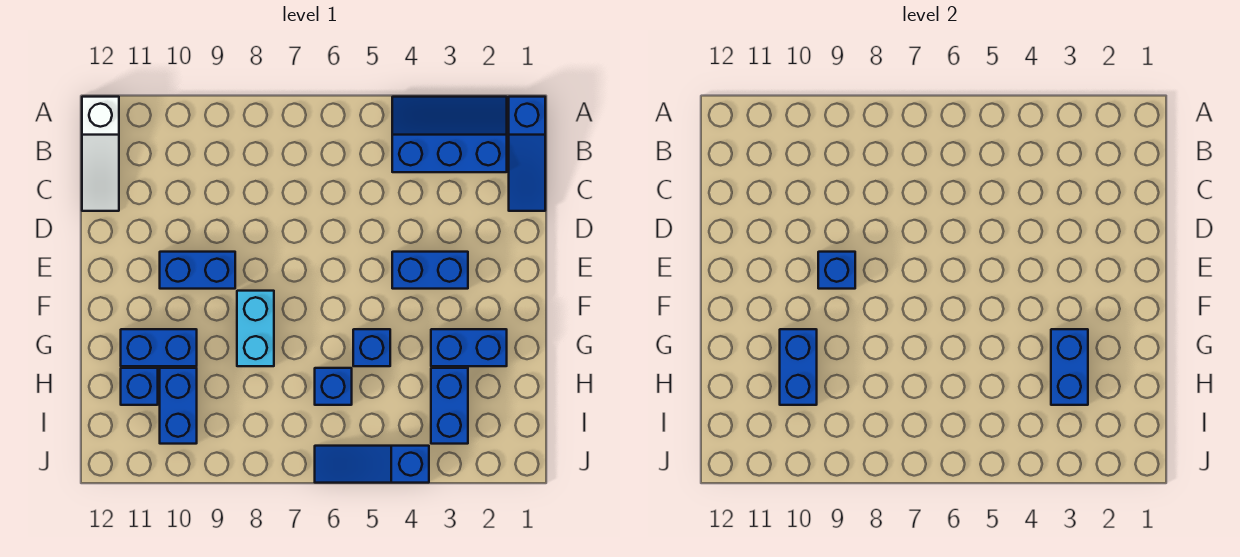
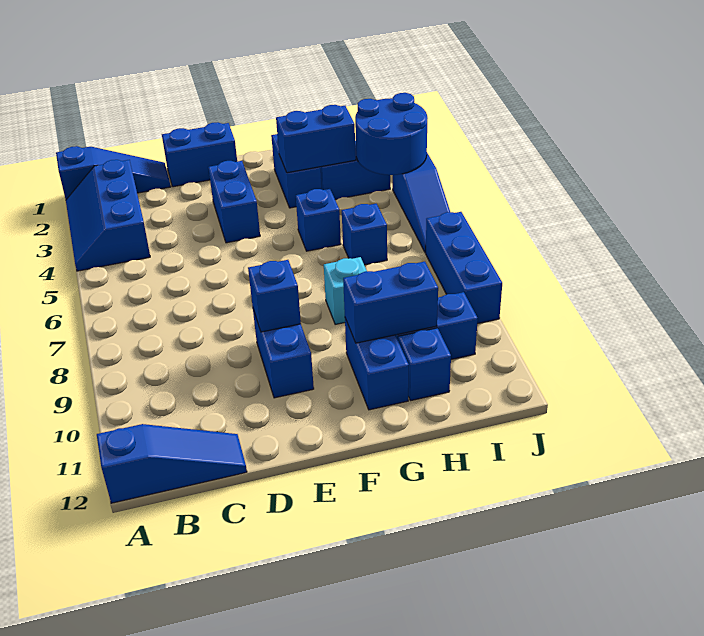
white slope A12:C12 level 1 top A -> blue slope A12:C12 level 1 top A
none -> blue brick D1:E1 level 1
cyan brick F8:G8 level 1 -> cyan brick G8 level 1
none -> blue round brick I3:J4 level 2
none -> blue brick J7:J9 level 1

